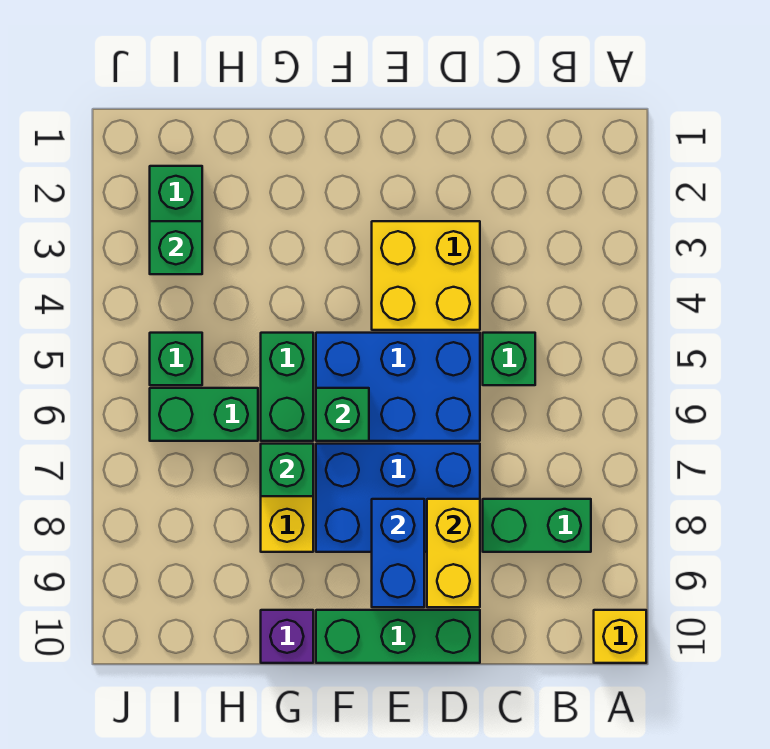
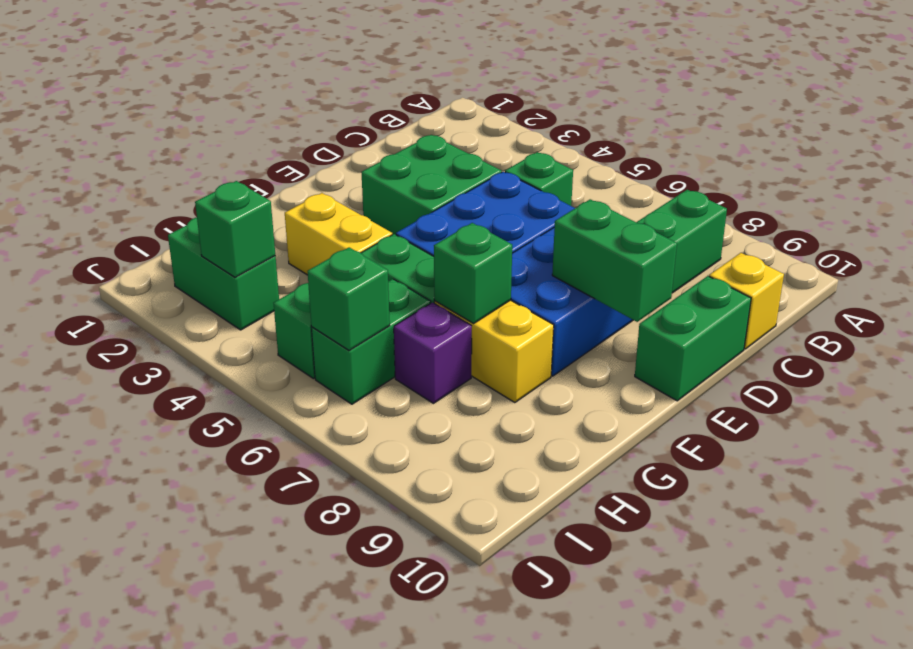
yellow brick A10 level 1 -> yellow brick C10 level 1
yellow brick D3:E4 level 1 -> green brick D3:E4 level 1
yellow brick D8:D9 level 2 -> yellow brick G3:G4 level 1
green brick D10:F10 level 1 -> green brick D10:E10 level 1
blue brick E8:E9 level 2 -> green brick E8:E9 level 2
green brick F6 level 2 -> green brick I6 level 2
purple brick G10 level 1 -> purple brick H7 level 1

